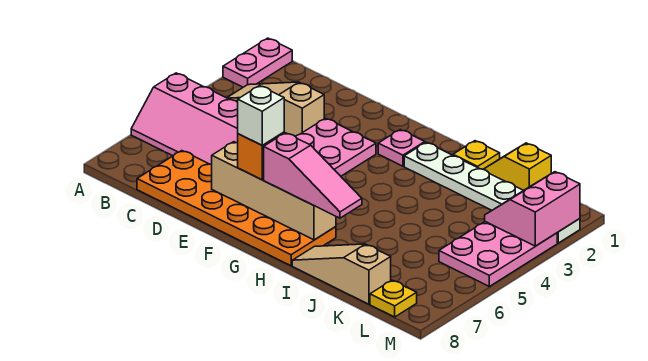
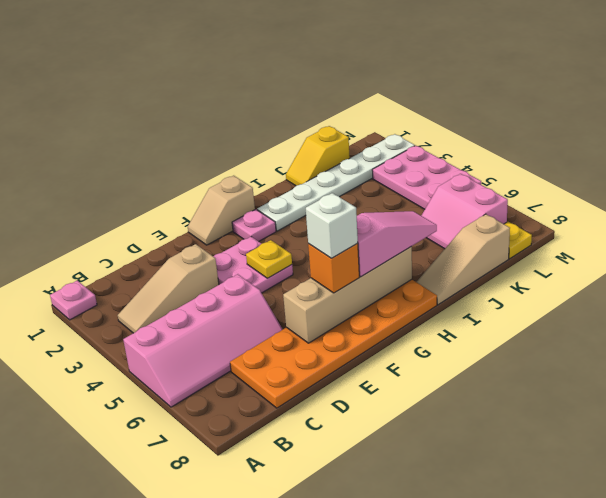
pink plate A1:A2 level 1 -> pink plate A1 level 1
none -> tan slope F1:G1 level 1 top G
yellow plate I1 level 1 -> yellow plate F4 level 2
pink slope L2:M3 level 2 top M -> pink slope K6:L7 level 1 top L

